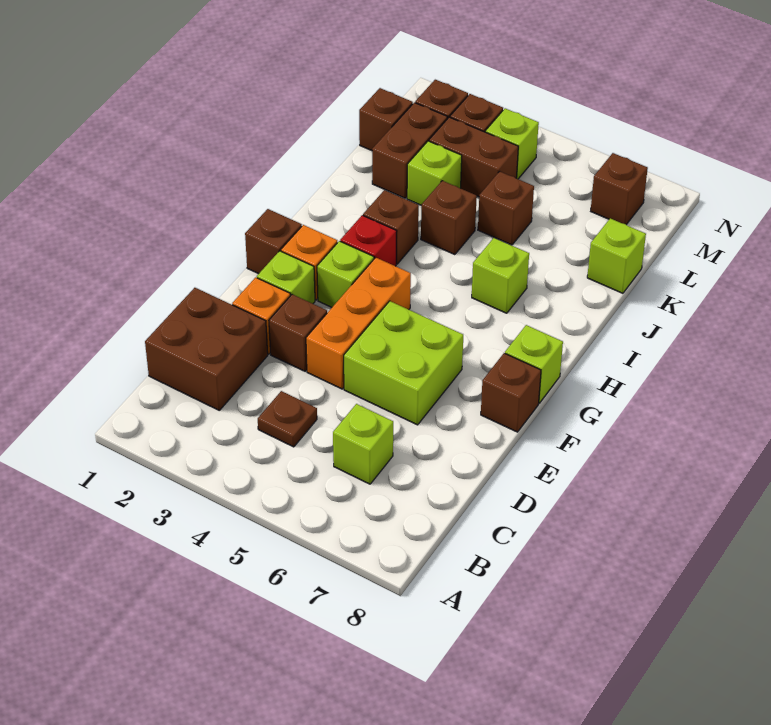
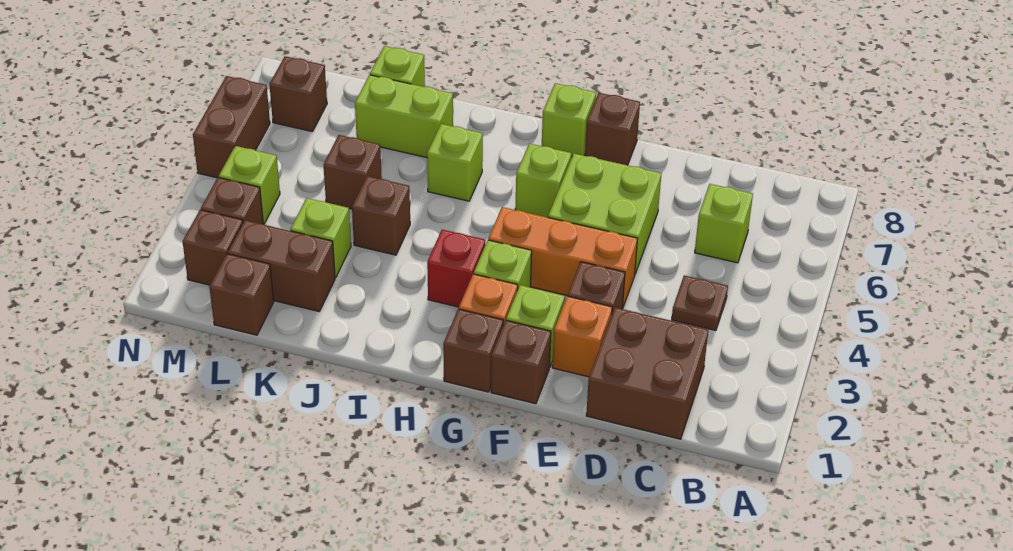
none -> lime brick G6 level 1
brown brick I3 level 1 -> brown brick F1 level 1
none -> lime brick J7:K7 level 1
brown brick L3:L4 level 1 -> brown brick N5:N6 level 1

